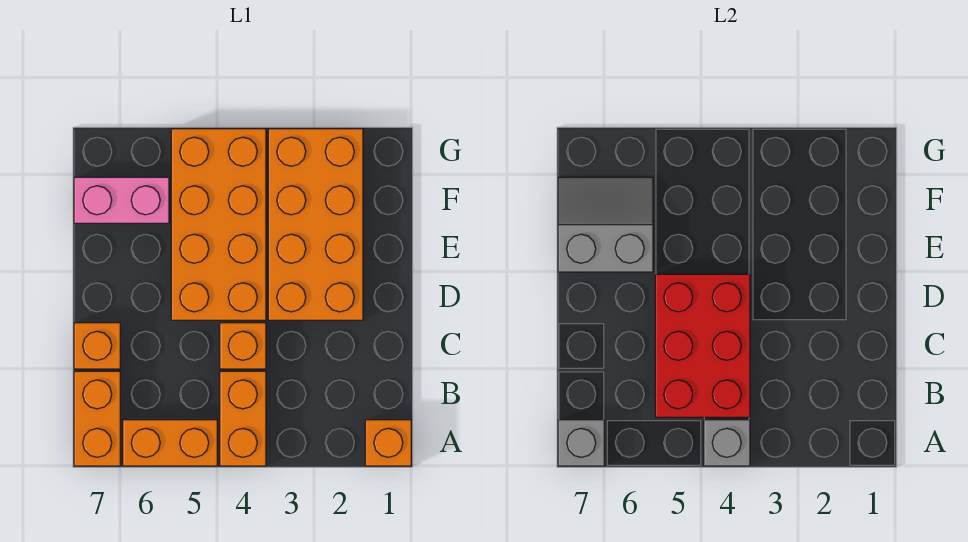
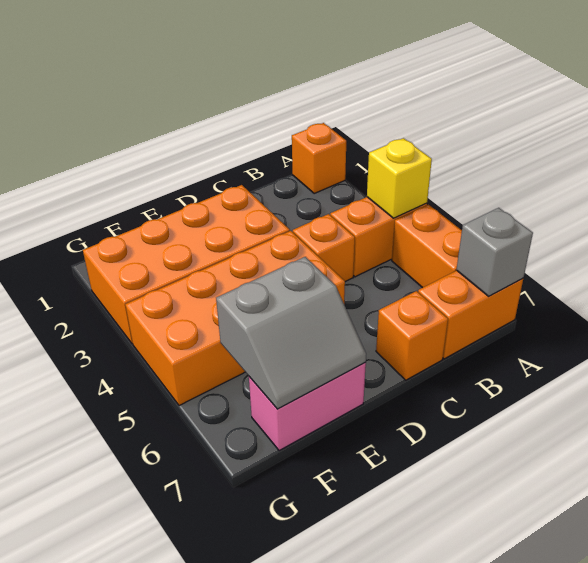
grey brick A4 level 2 -> yellow brick A4 level 2
red brick B4:D5 level 2 -> none
grey slope E6:F7 level 2 top E -> grey slope E6:F7 level 2 top 6
pink brick F6:F7 level 1 -> pink brick E7:F7 level 1

